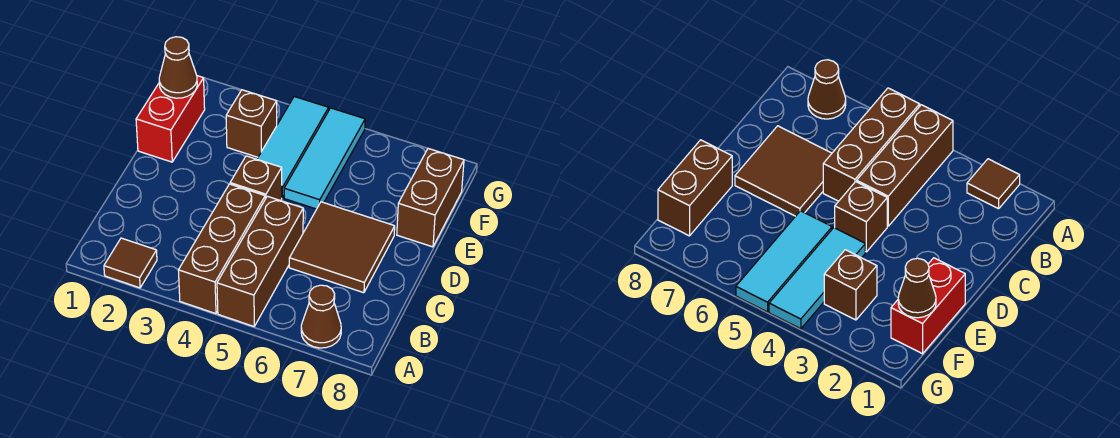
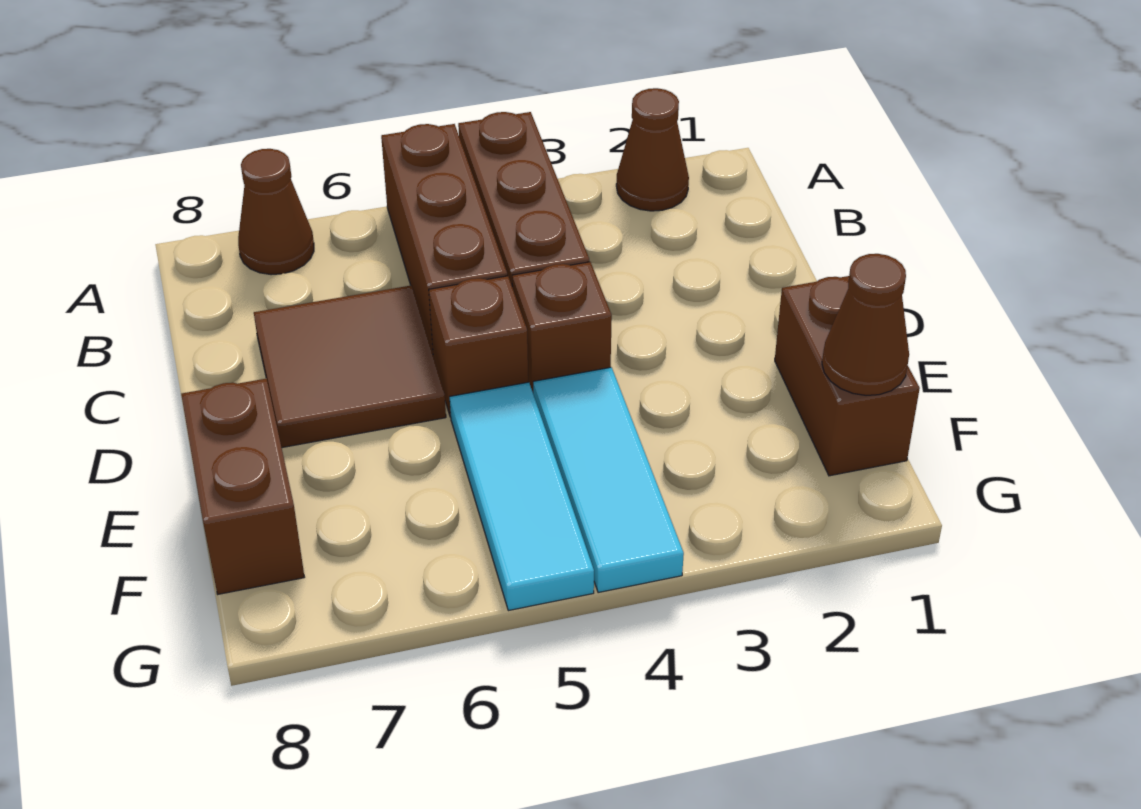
brown tile A2 level 1 -> brown cone A2 level 1
red brick E1:F1 level 1 -> brown brick E1:F1 level 1
brown brick F3 level 1 -> brown brick D5 level 1

